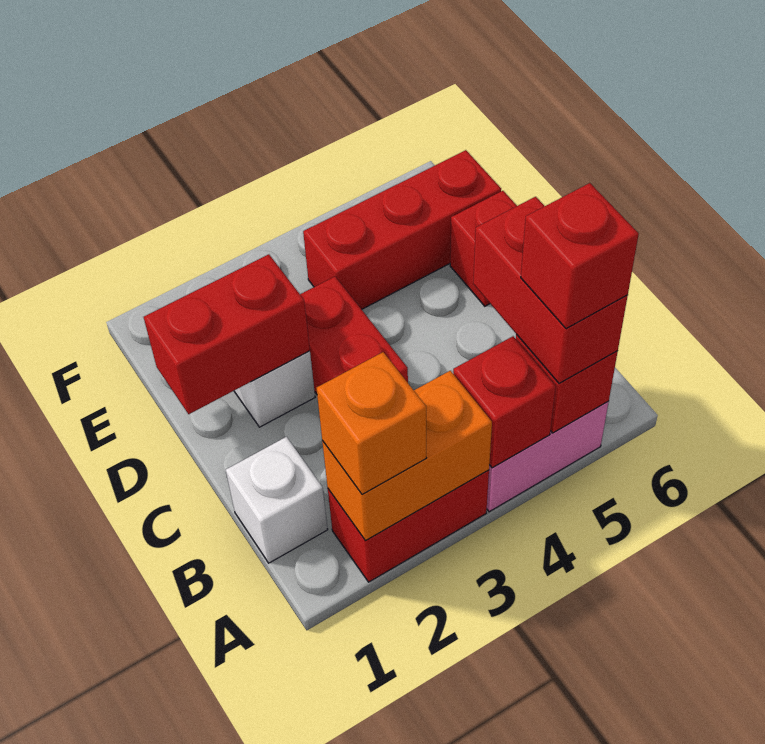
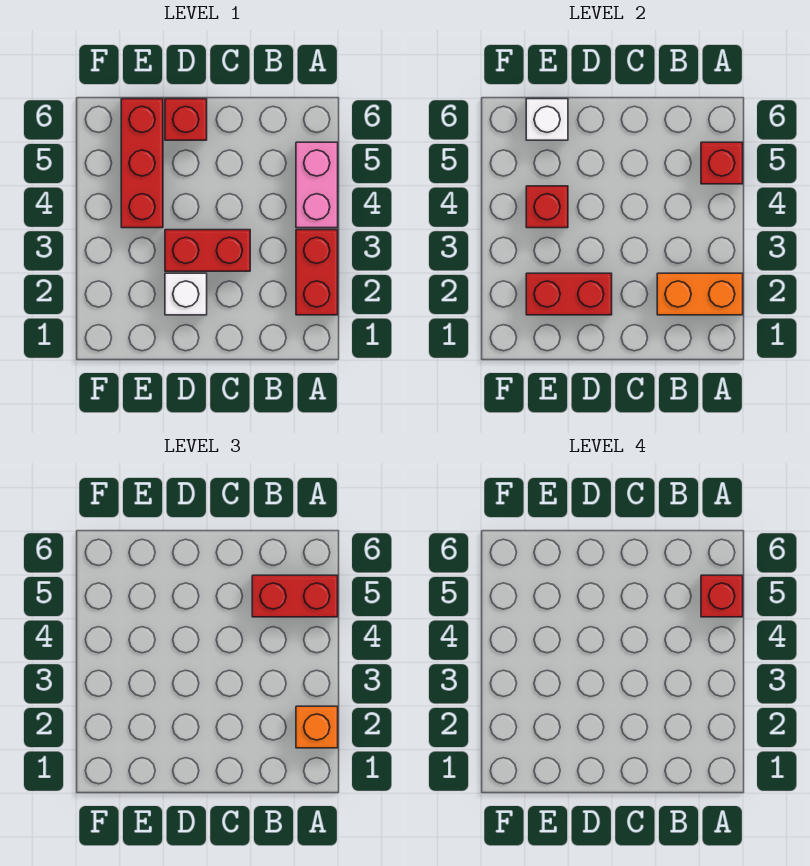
orange brick A2:A3 level 2 -> orange brick A2:B2 level 2
red brick A4 level 2 -> red brick E4 level 2
white brick B1 level 1 -> white brick E6 level 2
red brick D1:D2 level 2 -> red brick D2:E2 level 2

